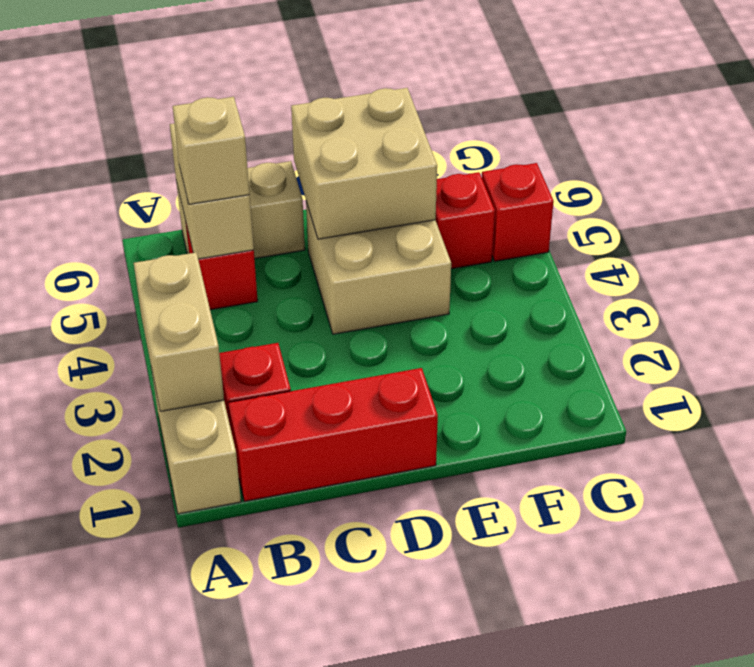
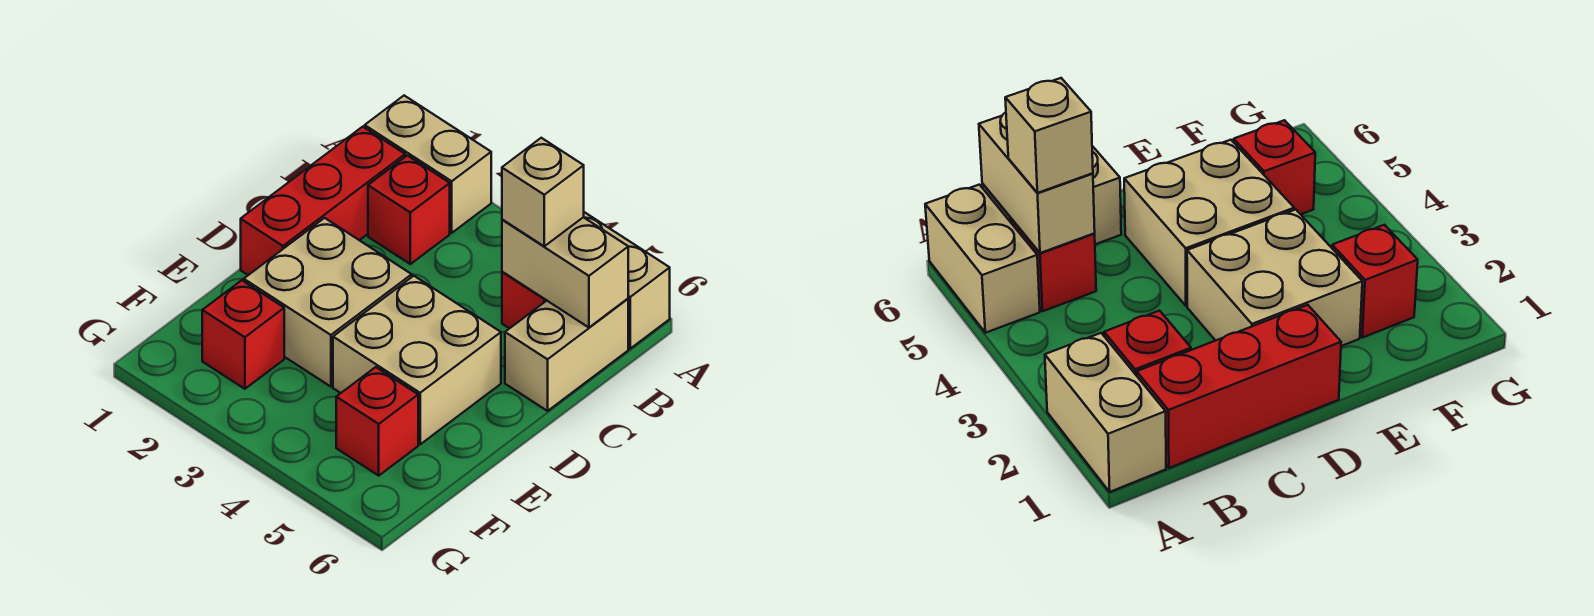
tan brick A2:A3 level 2 -> tan brick A5:A6 level 1
tan brick D5:E6 level 2 -> tan brick D2:E3 level 1
red brick G5 level 1 -> red brick F2 level 1

